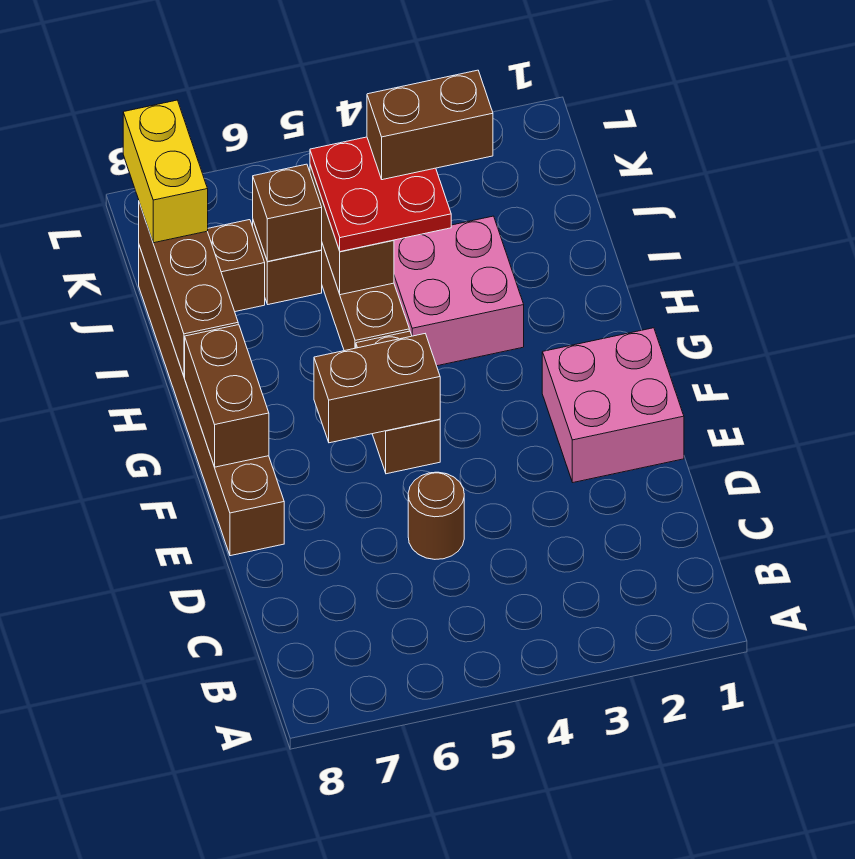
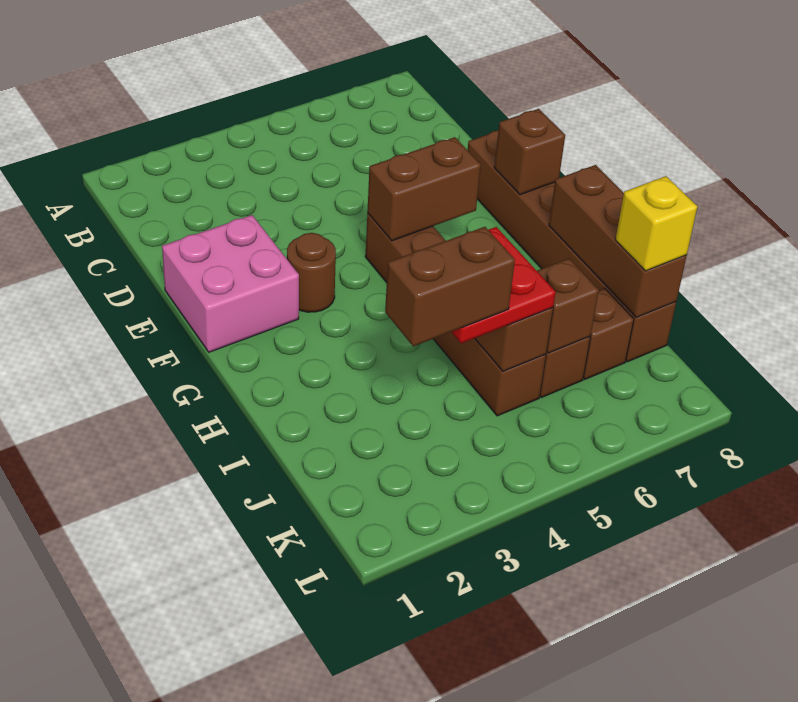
brown round brick D5 level 1 -> brown round brick F3 level 1
brown brick F8:G8 level 2 -> brown brick F8 level 2
pink brick H3:I4 level 1 -> none
yellow brick J8:K8 level 3 -> yellow brick J8 level 3

